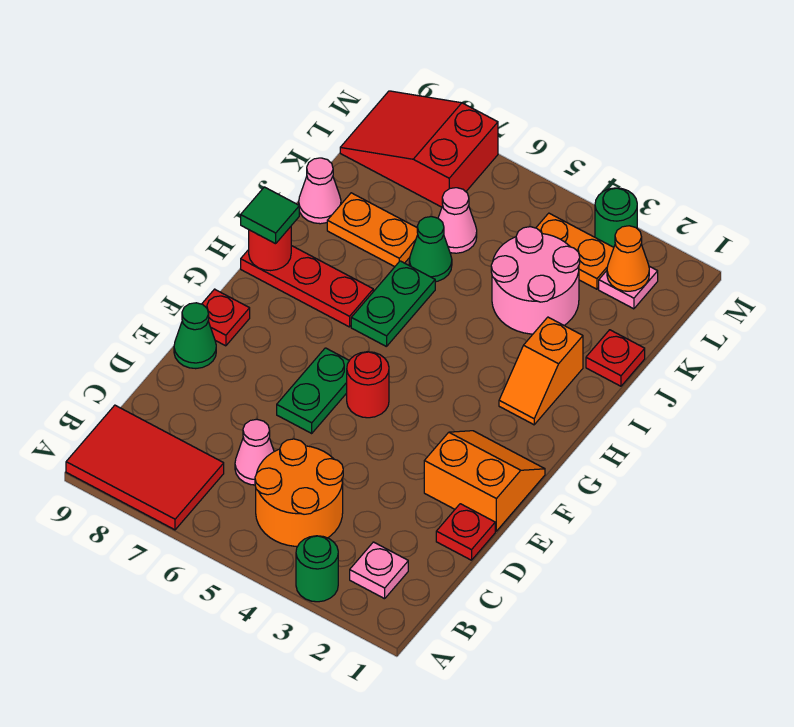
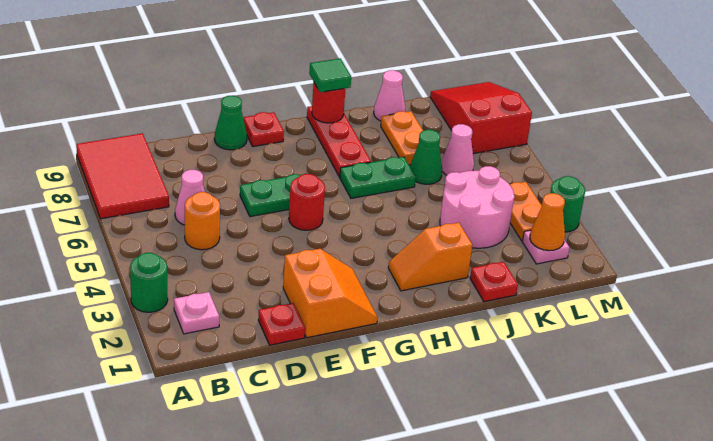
orange round brick B4:C5 level 1 -> orange round brick C5 level 1

